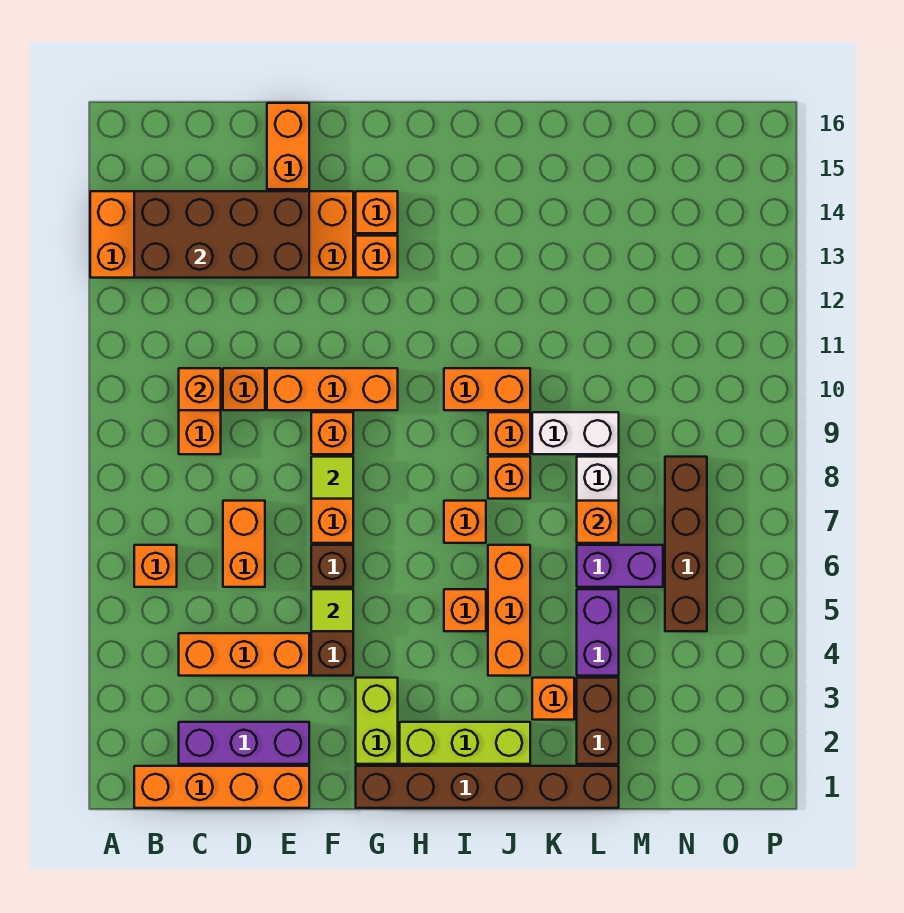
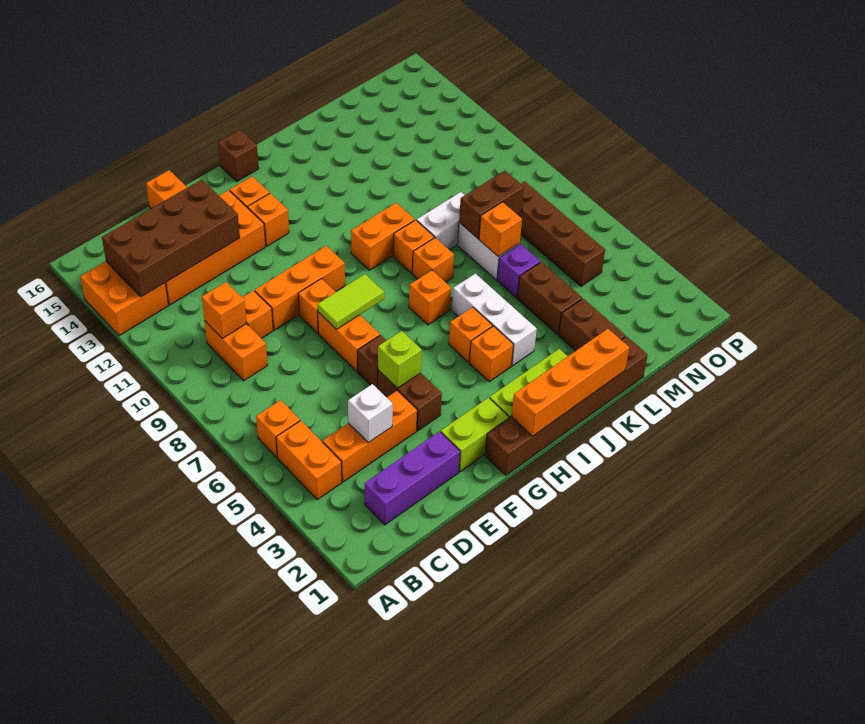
orange brick B1:E1 level 1 -> orange brick H1:K1 level 2
none -> white brick D4 level 2
orange brick D6:D7 level 1 -> orange brick B4:B5 level 1
lime tile F5 level 2 -> lime brick F5 level 2
lime tile F8 level 2 -> lime tile F8:G8 level 2
lime brick G2:G3 level 1 -> lime brick F2:G2 level 1
none -> brown brick H16 level 1
orange brick J4:J6 level 1 -> white brick J4:J6 level 1
orange brick K3 level 1 -> orange brick I4 level 1
purple brick L4:L5 level 1 -> brown brick L4:L5 level 1
purple brick L6:M6 level 1 -> purple brick L6 level 1
none -> brown brick L8:M8 level 2

